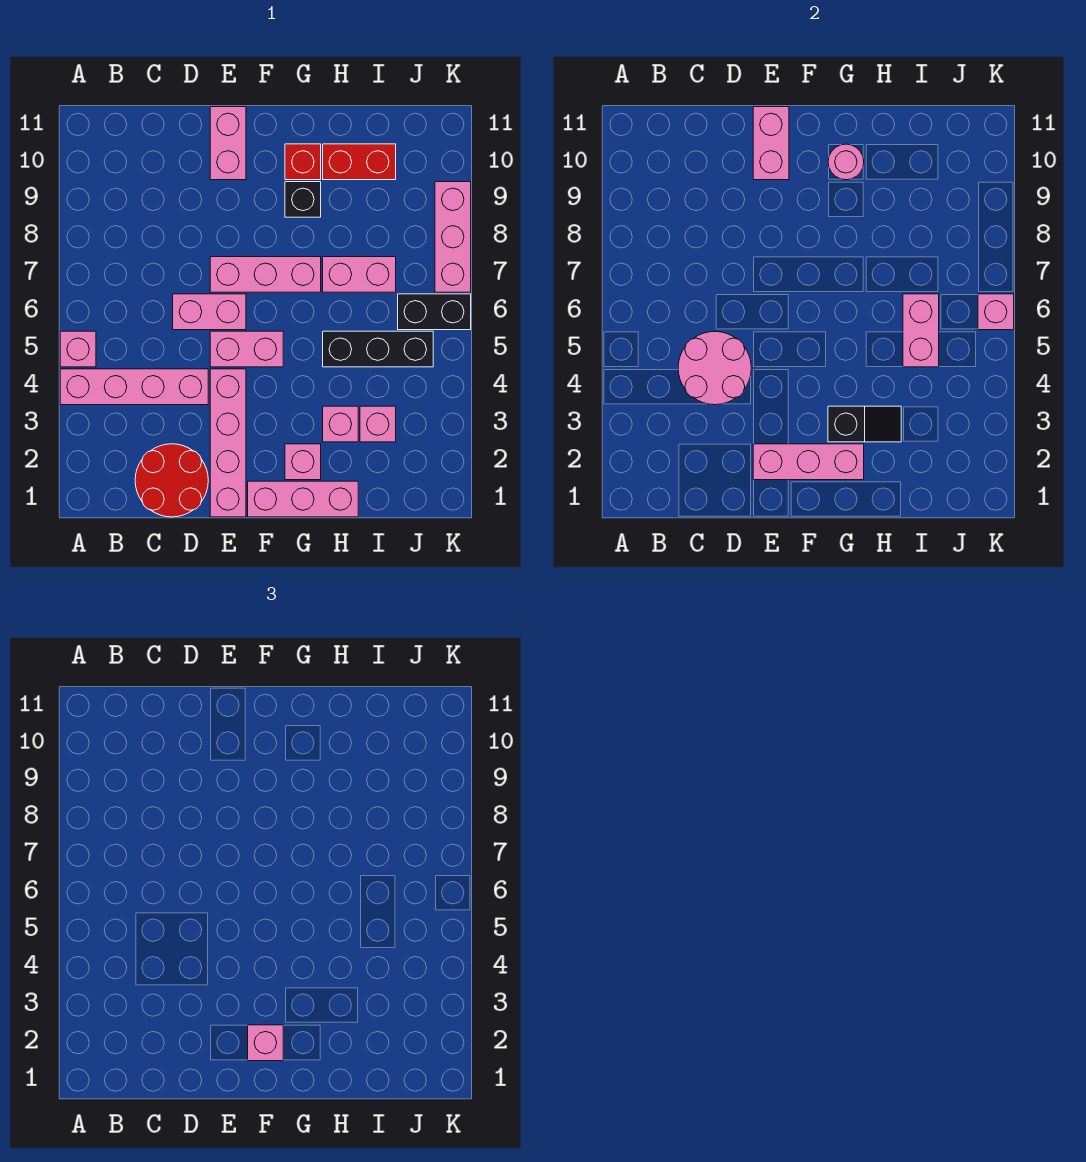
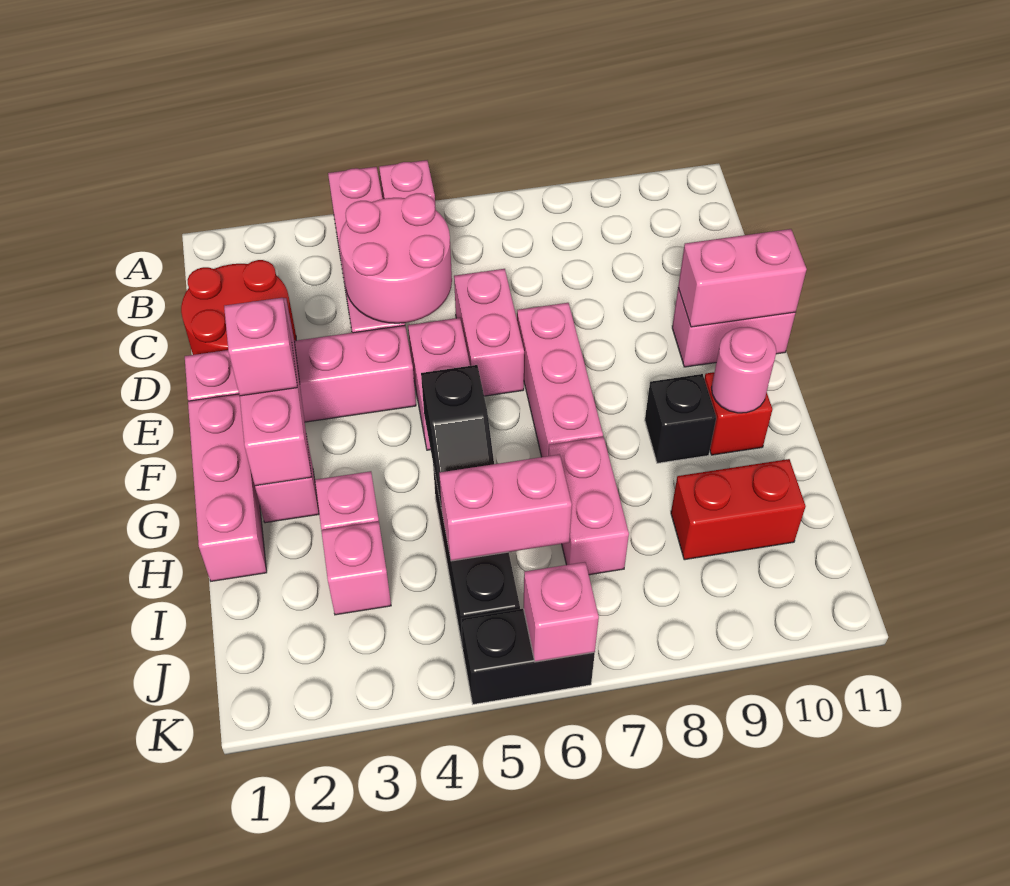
black slope G3:H3 level 2 top G -> black slope G5:H5 level 2 top G
red brick H10:I10 level 1 -> red brick I9:I10 level 1
black brick J6:K6 level 1 -> black brick K5:K6 level 1
pink brick K7:K9 level 1 -> none

